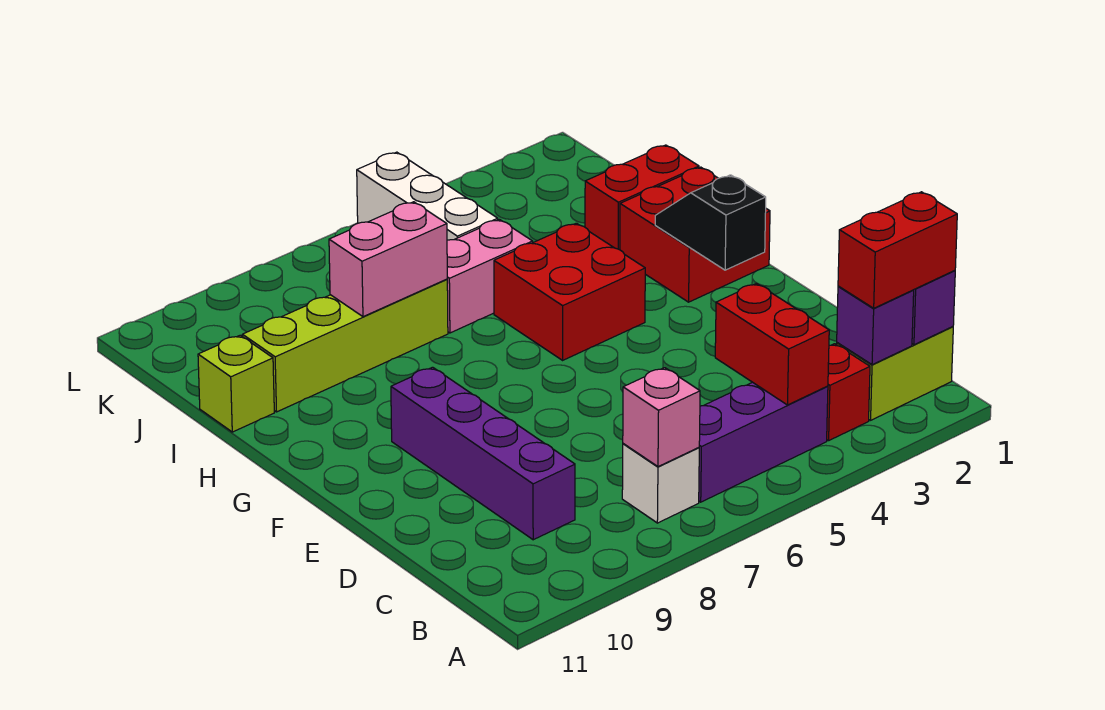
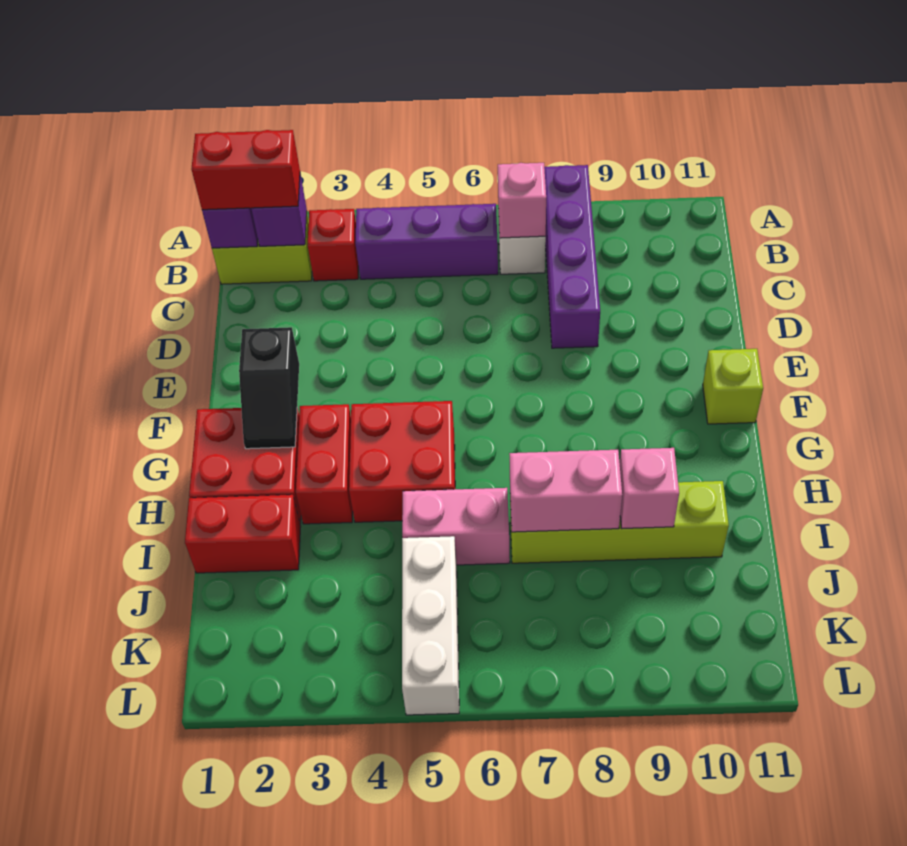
red brick B4:C4 level 2 -> red brick G3:H3 level 1
purple brick C9:F9 level 1 -> purple brick A8:D8 level 1
none -> pink brick I9 level 2
lime brick I11 level 1 -> lime brick F11 level 1

